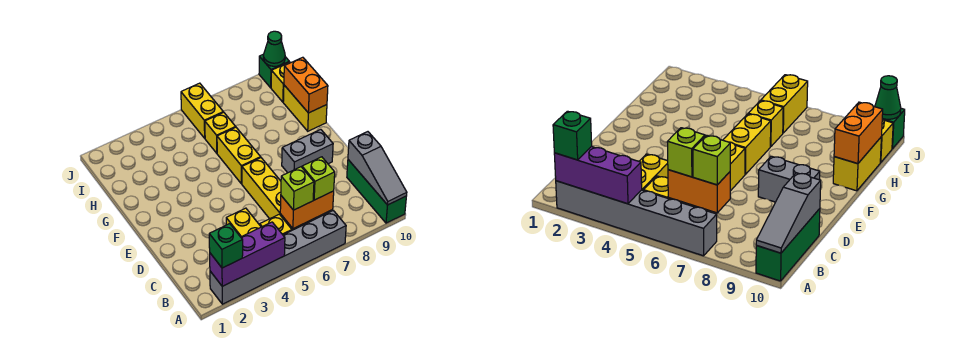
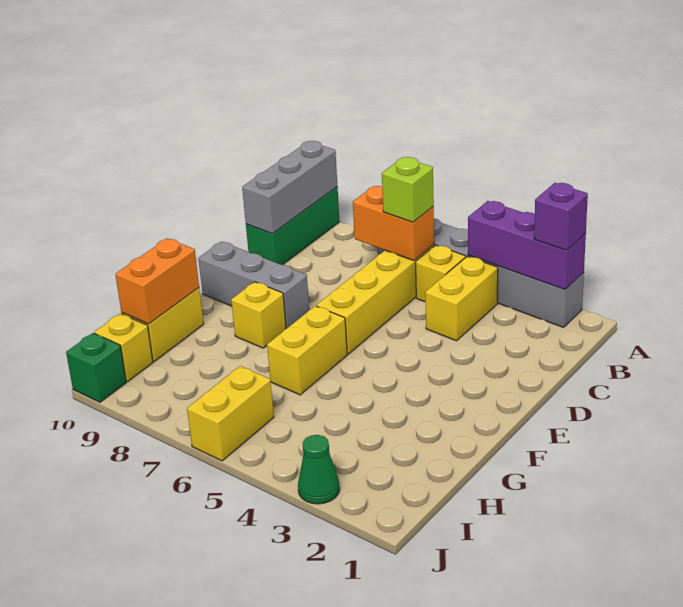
green brick A2 level 3 -> purple brick A2 level 3
grey slope A10:C10 level 2 top C -> grey brick A10:C10 level 2
lime brick B7 level 3 -> none
grey brick E8:E9 level 1 -> grey brick E8:E10 level 1
yellow brick H6 level 1 -> yellow brick F8 level 1
green cone J10 level 2 -> green cone J3 level 1

